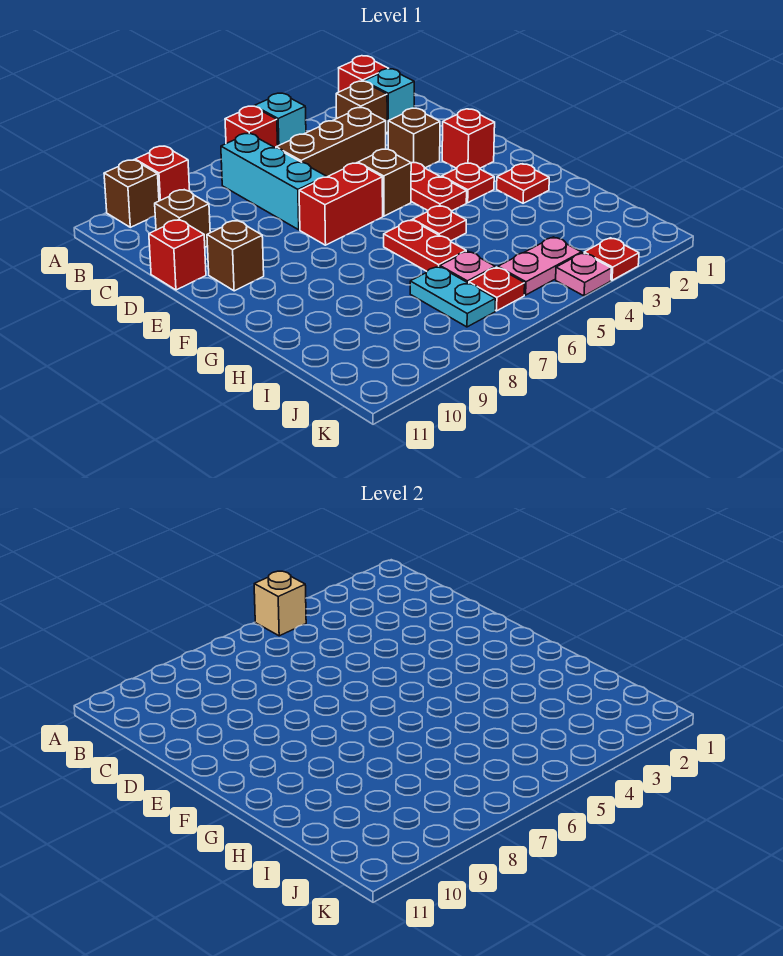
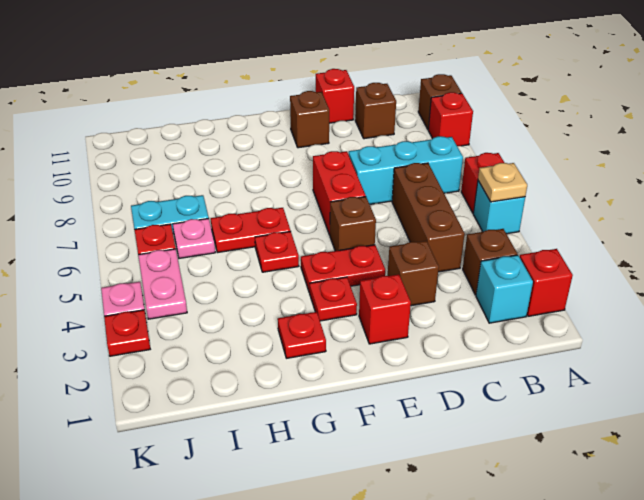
tan brick A5 level 2 -> tan plate A5 level 2

